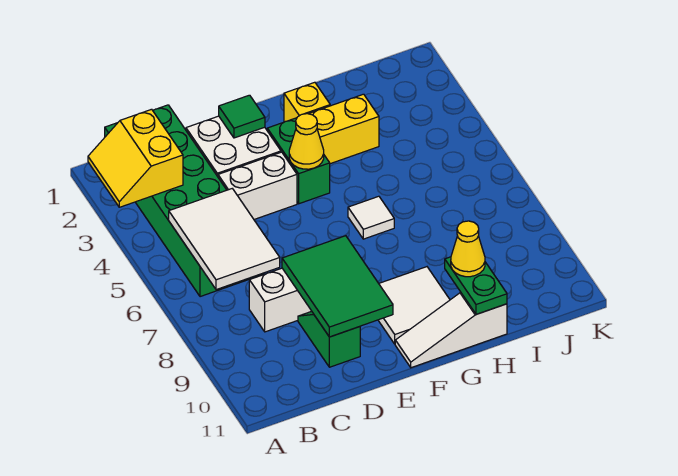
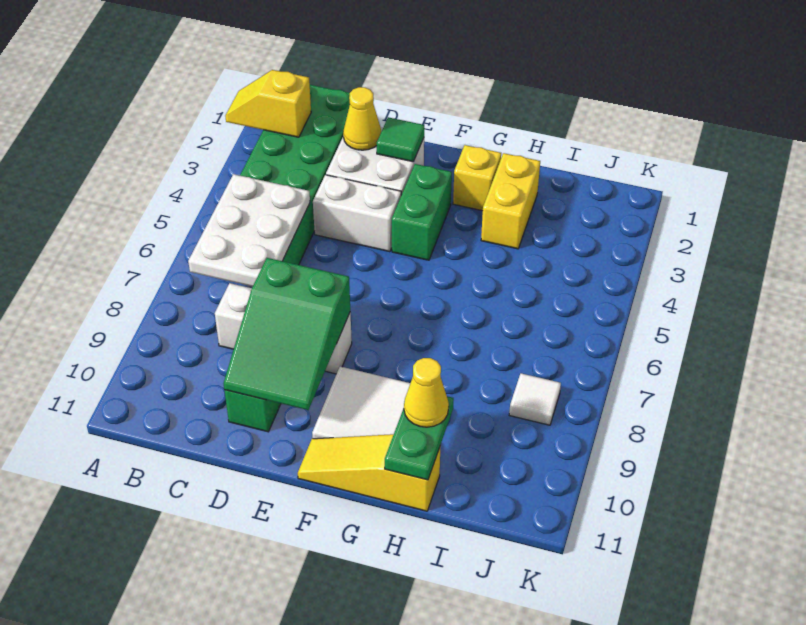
yellow slope A2:B3 level 2 top B -> yellow slope A2:B2 level 2 top B
white tile B5:C7 level 2 -> white plate B5:C7 level 2
green tile D8:E10 level 2 -> green slope D8:E10 level 2 top 8
yellow cone F4 level 2 -> yellow cone D2 level 2
white slope F11:H11 level 1 top H -> yellow slope F11:H11 level 1 top H
yellow brick G3:H3 level 1 -> yellow brick H2:H3 level 1
white tile G6 level 1 -> white tile J8 level 1

